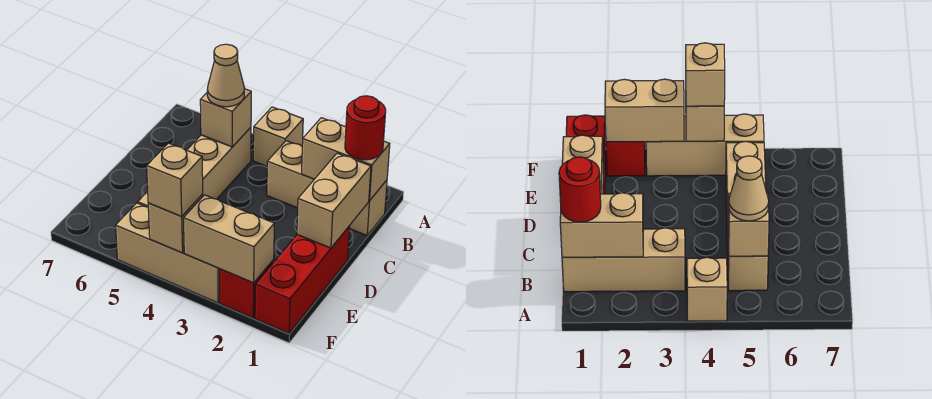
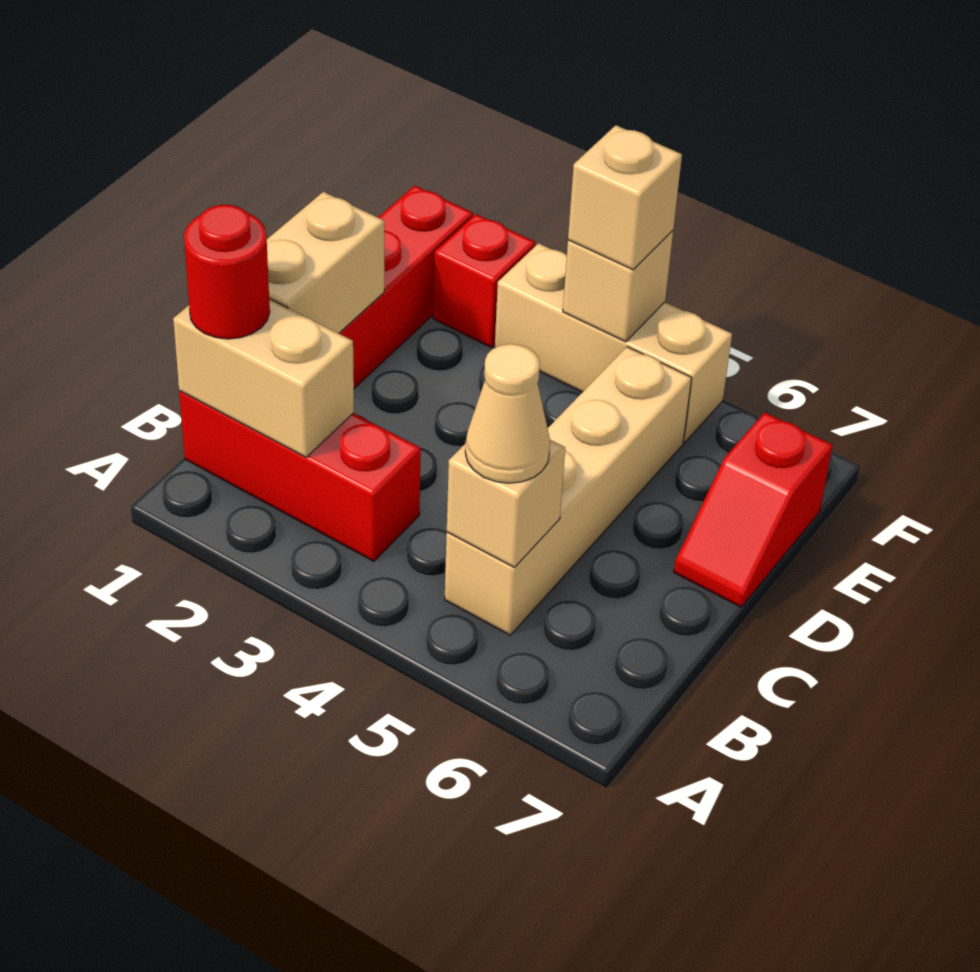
tan brick A4 level 1 -> none
tan brick B1:B3 level 1 -> red brick B1:B3 level 1
none -> red slope D7:E7 level 1 top E
tan brick F2:F3 level 2 -> none

